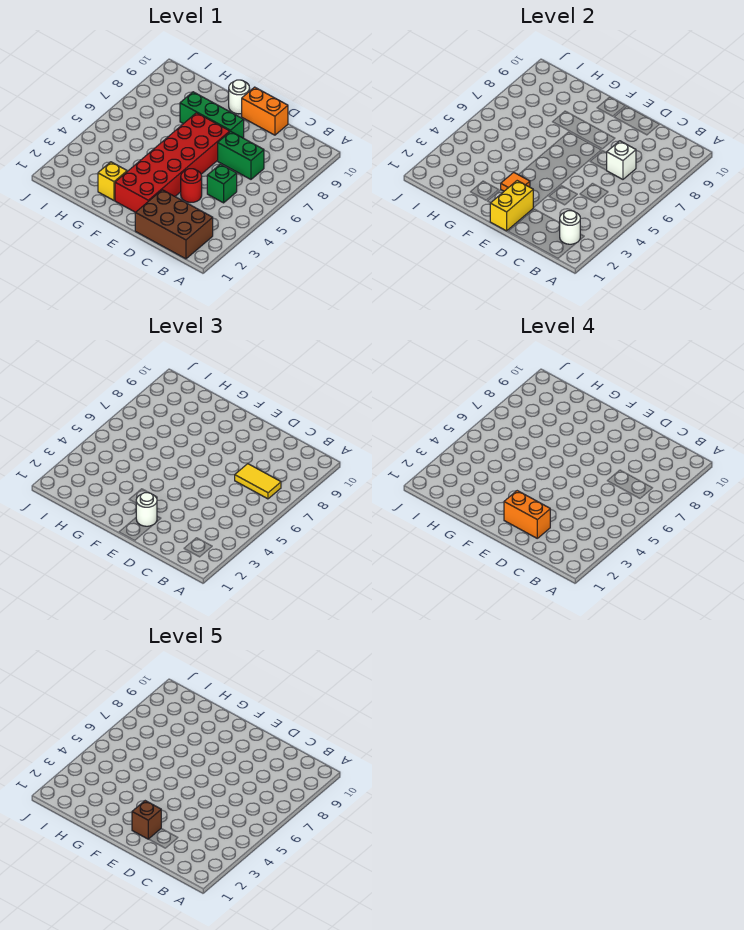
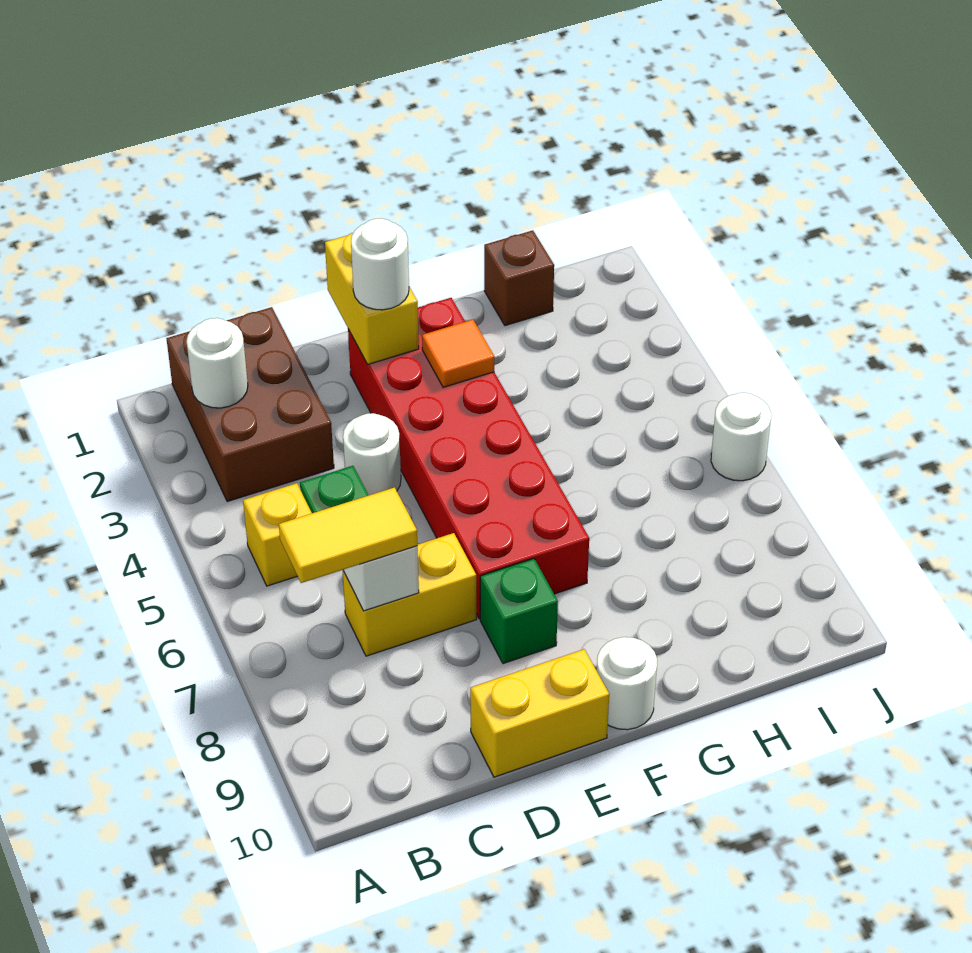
brown brick B1:D2 level 1 -> brown brick B1:C3 level 1
green brick C7:D7 level 1 -> yellow brick C7:D7 level 1
orange brick D2:E2 level 4 -> none
red round brick D4 level 1 -> white round brick D4 level 1
orange brick D10:E10 level 1 -> yellow brick D10:E10 level 1
brown brick E2 level 5 -> brown brick H1 level 1
green brick E8:G8 level 1 -> green brick E8 level 1
yellow brick G2 level 1 -> yellow brick B5 level 1
none -> white round brick J6 level 1

